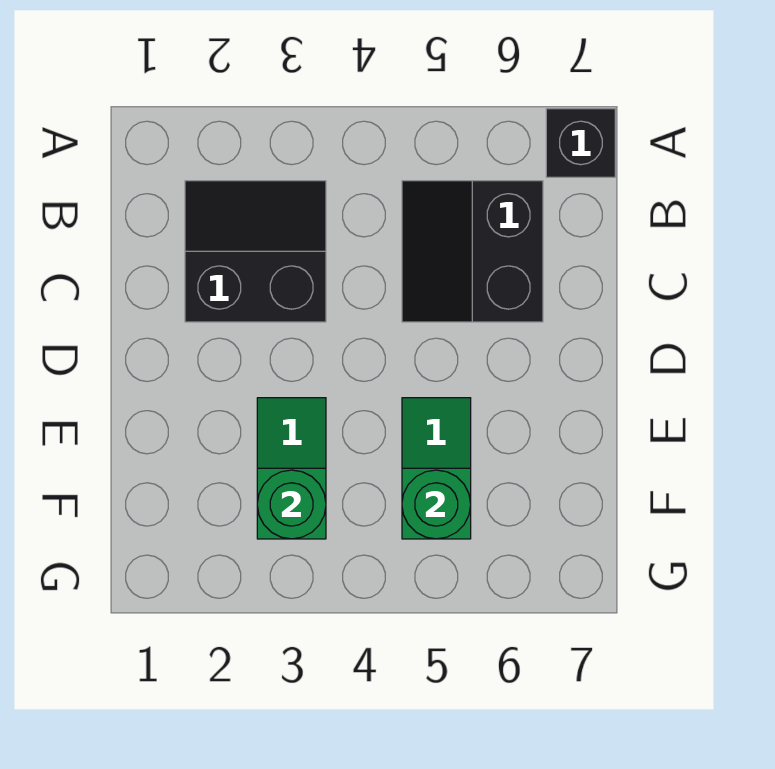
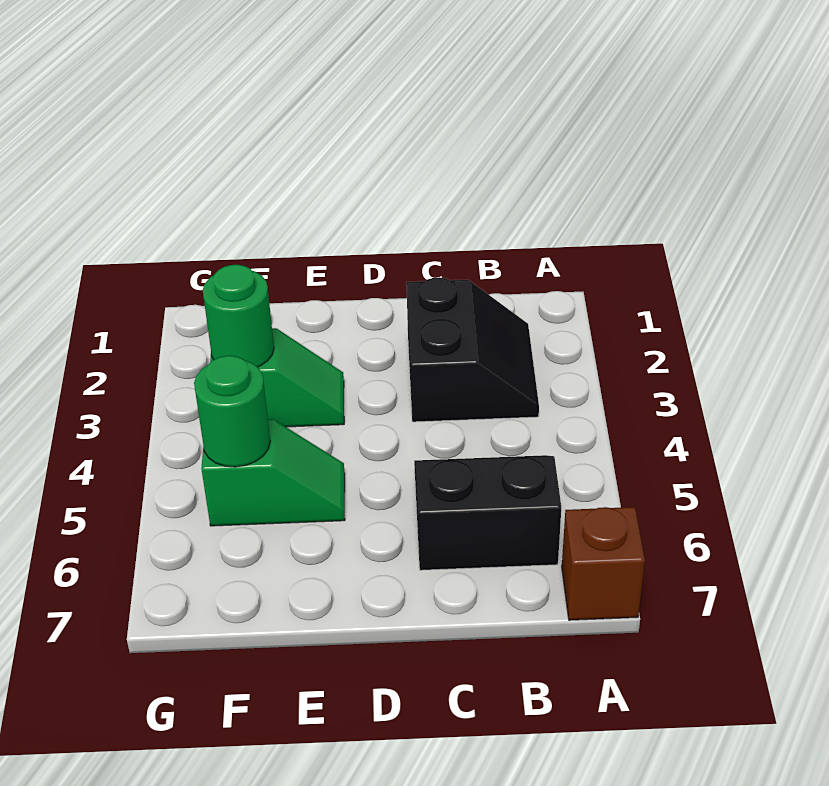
black brick A7 level 1 -> brown brick A7 level 1

